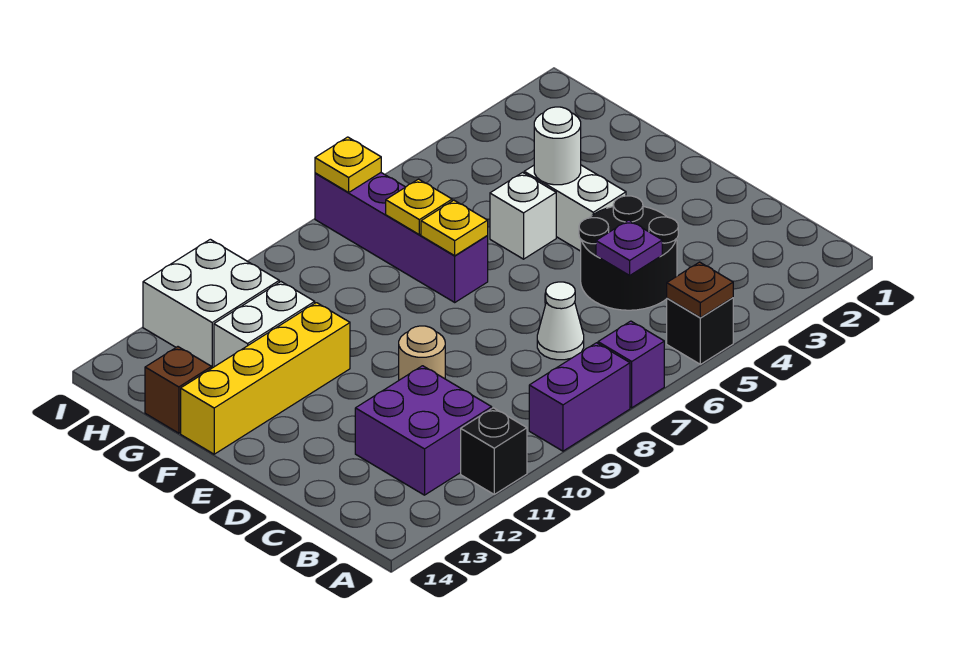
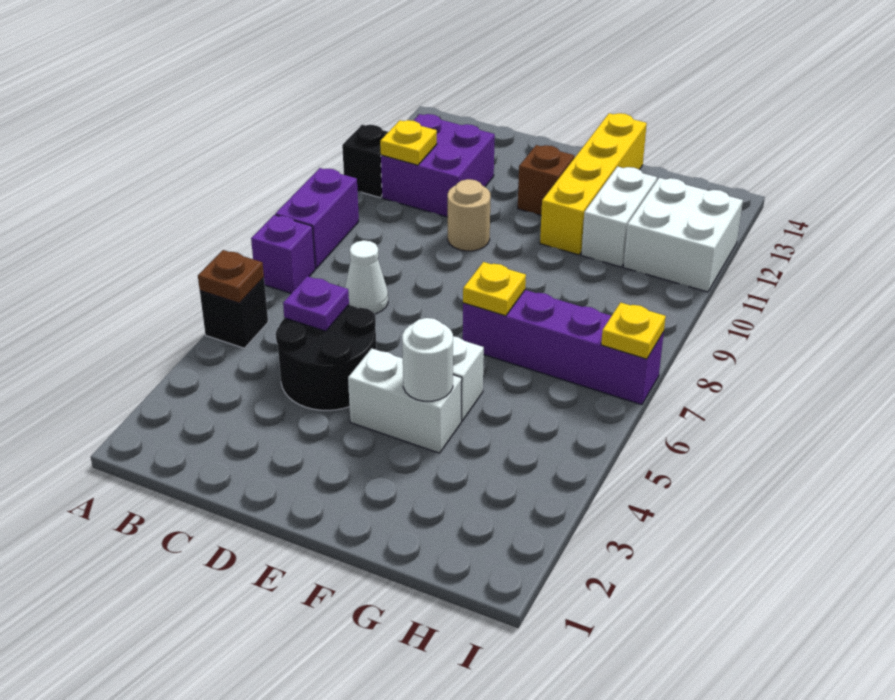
yellow plate G7 level 2 -> yellow plate B11 level 2
brown brick G14 level 1 -> brown brick E12 level 1

